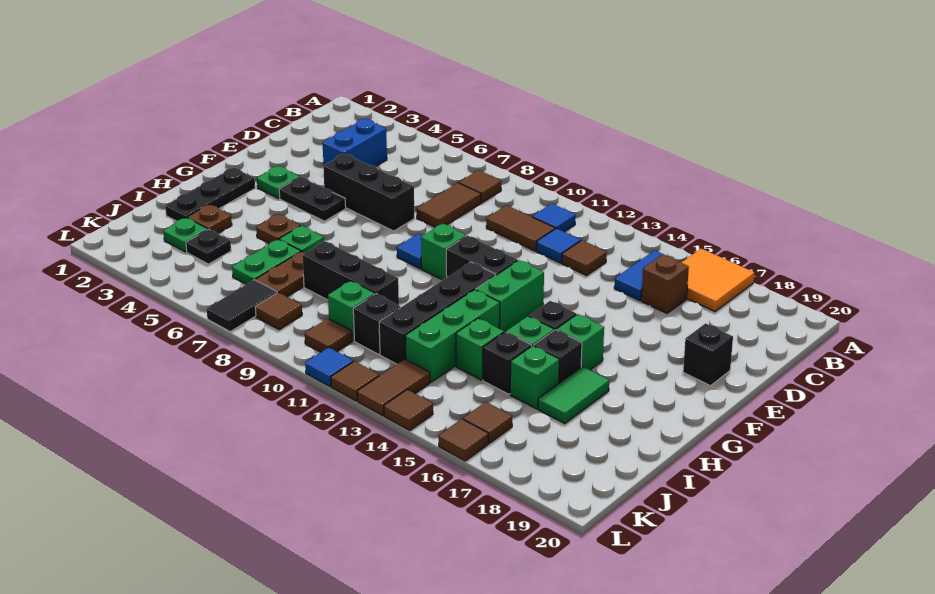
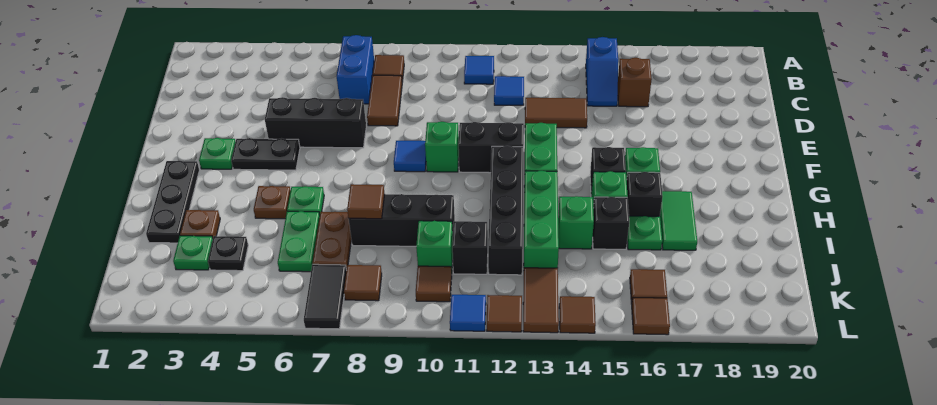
orange tile A16:B17 level 1 -> none
blue tile B15:C15 level 1 -> blue slope B15:C15 level 1 top B
blue brick C4:D4 level 1 -> blue brick B7:C7 level 1
brown tile C10:C11 level 1 -> brown tile D13:D14 level 1
brown tile C13 level 1 -> brown tile I8 level 2
black brick E19 level 1 -> none
green brick I16 level 1 -> green plate I16 level 1

